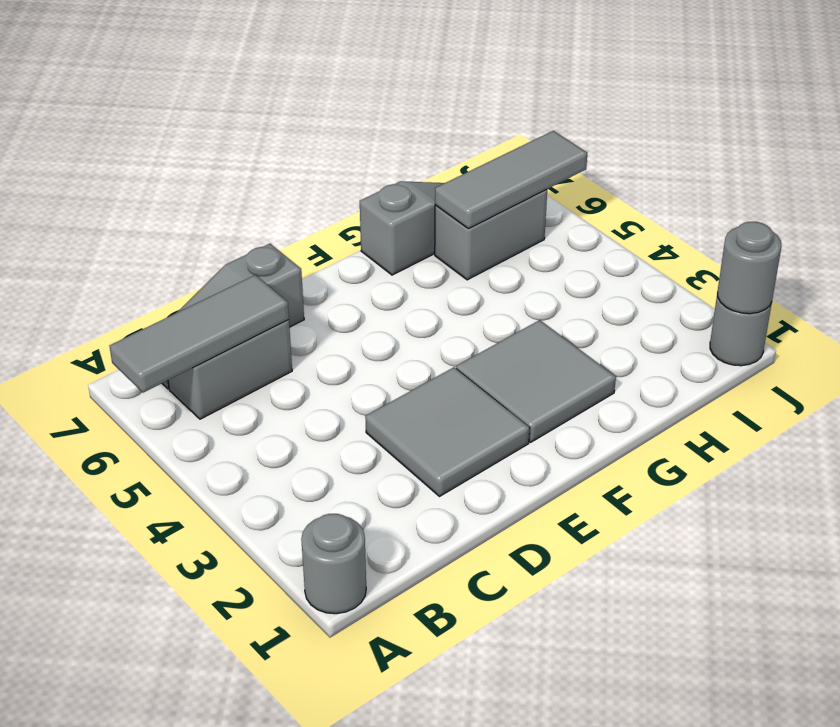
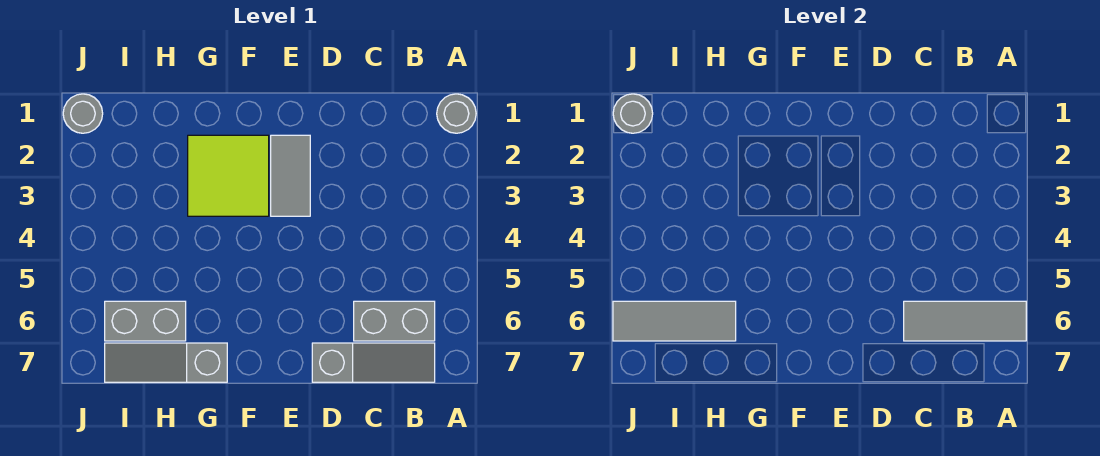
grey tile D2:E3 level 1 -> grey tile E2:E3 level 1
grey tile F2:G3 level 1 -> lime tile F2:G3 level 1

